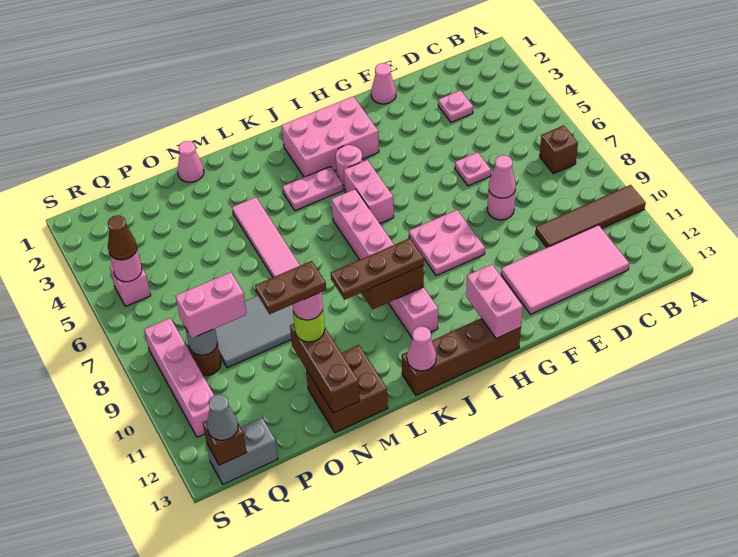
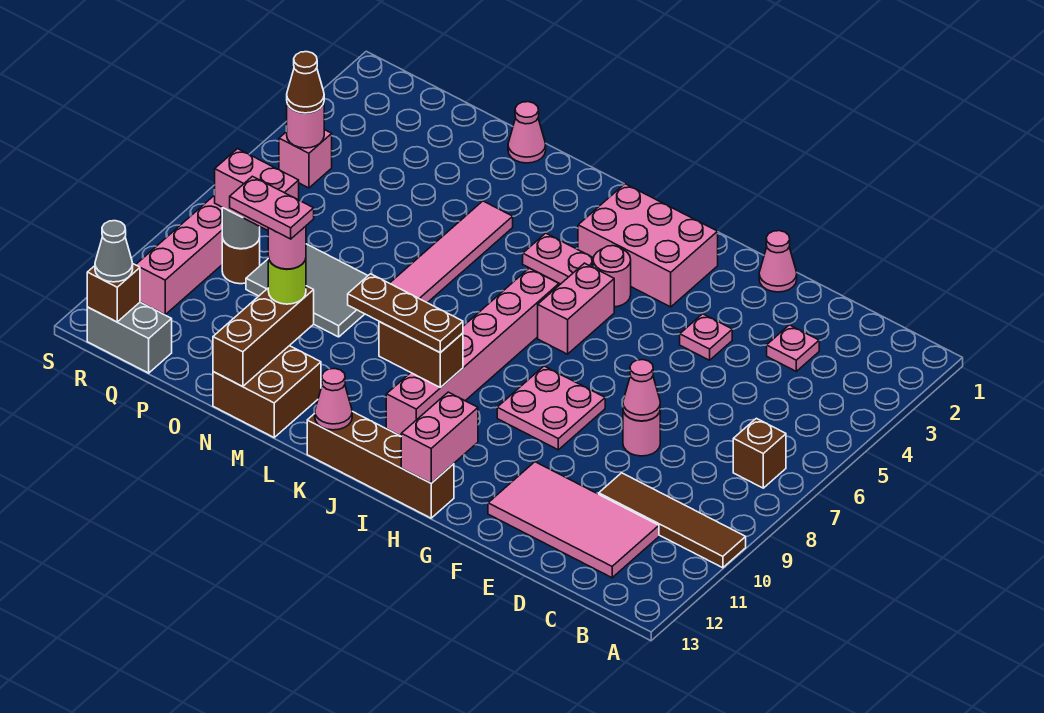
pink plate E6 level 1 -> pink plate F4 level 1
brown plate N11:O11 level 5 -> pink plate N11:O11 level 5

